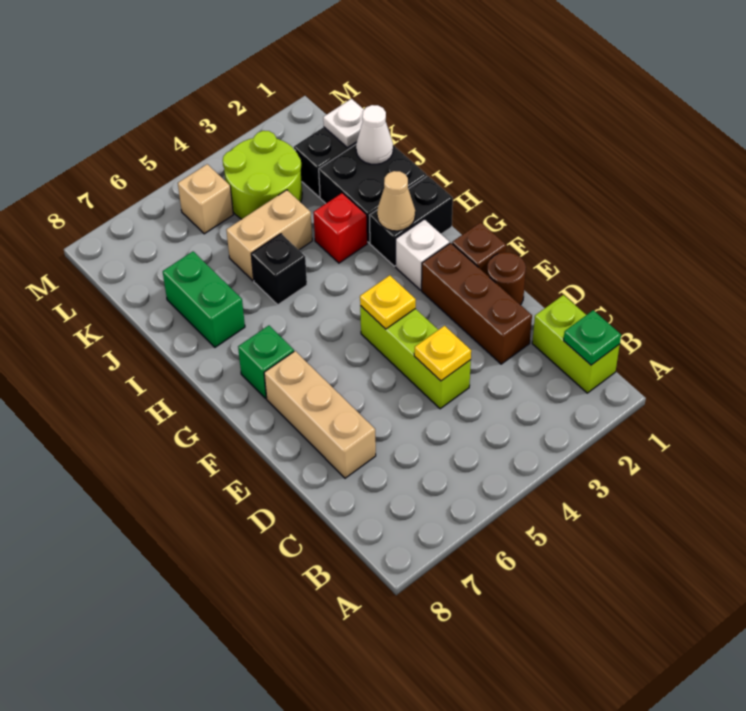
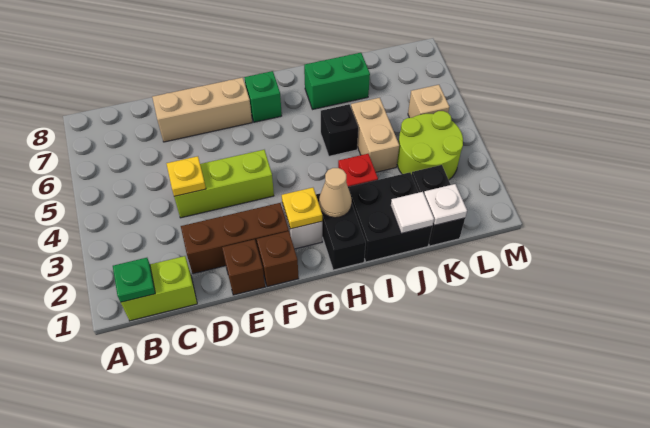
brown round brick E1 level 1 -> brown brick E1 level 1
yellow plate F4 level 2 -> yellow plate G2 level 2
white cone J1 level 2 -> white tile J1 level 2

